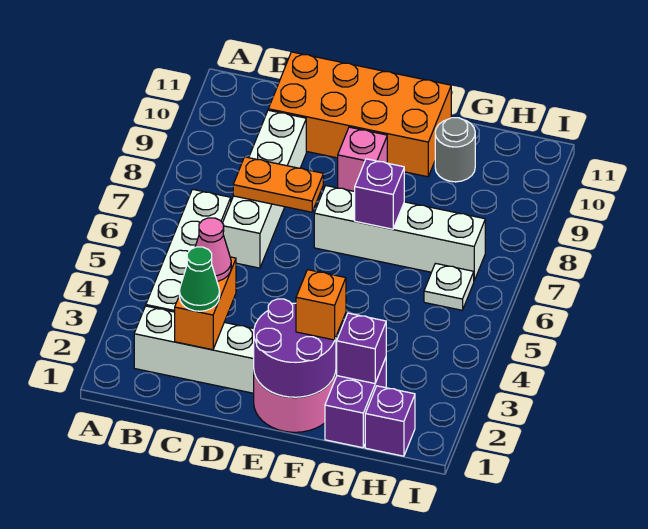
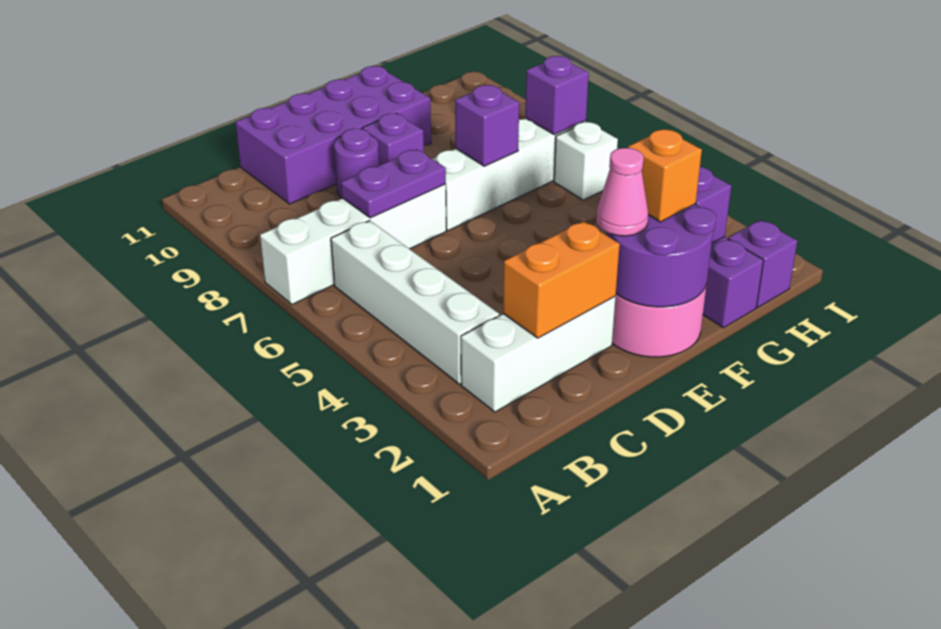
orange brick C2:C3 level 2 -> orange brick C2:D2 level 2
green cone C2 level 3 -> none
pink cone C3 level 3 -> pink cone E2 level 3
white brick C6:C9 level 1 -> white brick A7:D7 level 1
orange plate C7:D7 level 2 -> purple plate C7:D7 level 2
orange brick C10:F11 level 1 -> purple brick C10:F11 level 1
none -> purple round brick D9 level 1
pink brick E9 level 1 -> purple brick E9 level 1
grey round brick G10 level 1 -> none
white plate H6 level 1 -> white brick H6 level 1
none -> purple brick H7 level 2

